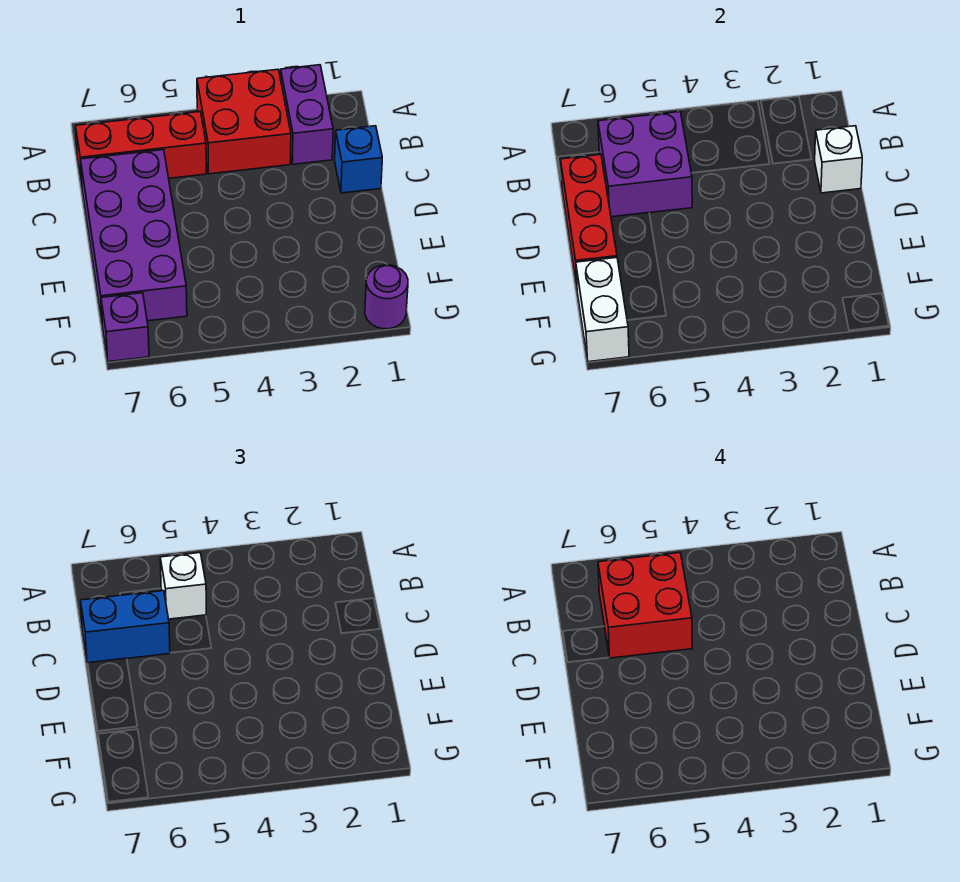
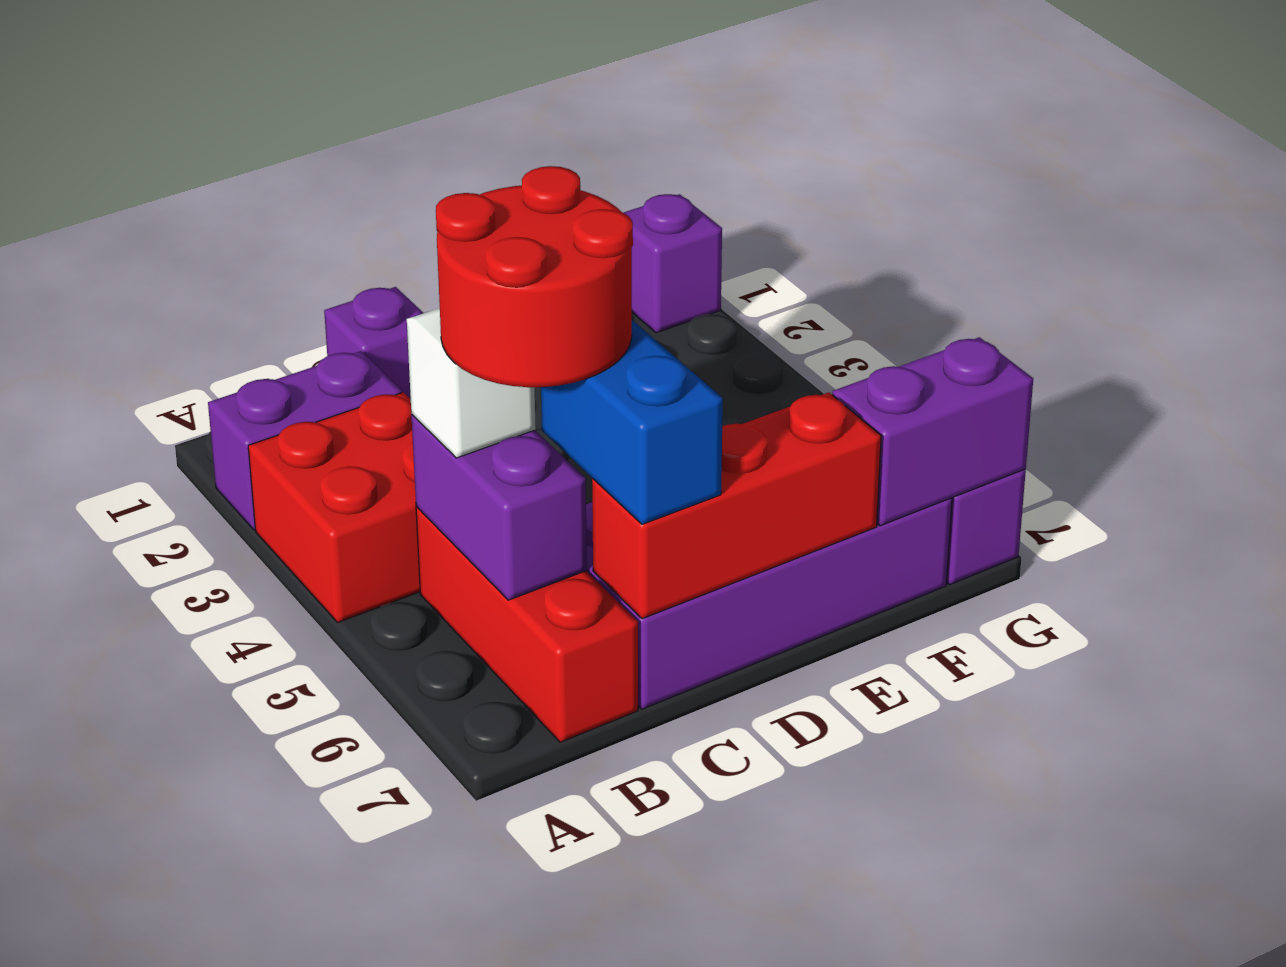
purple brick B5:C6 level 2 -> purple brick B5:B6 level 2
red brick B5:C6 level 4 -> red round brick B5:C6 level 4
blue brick C1 level 1 -> purple brick C1 level 1
white brick C1 level 2 -> none
white brick F7:G7 level 2 -> purple brick F7:G7 level 2
purple round brick G1 level 1 -> purple brick G1 level 1

